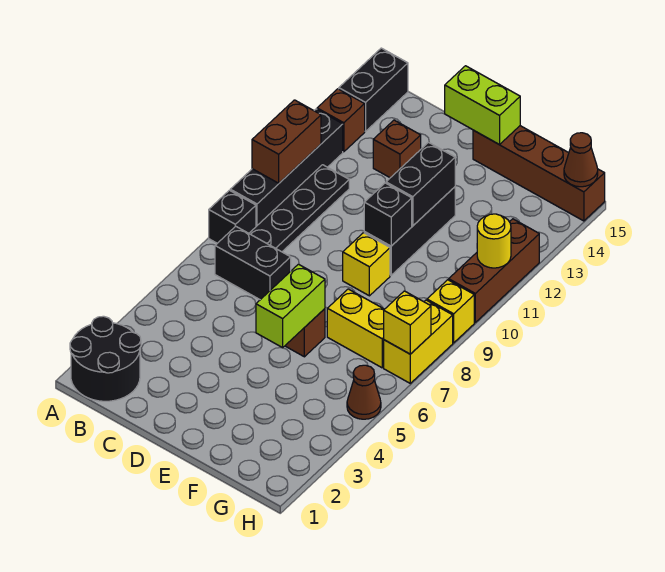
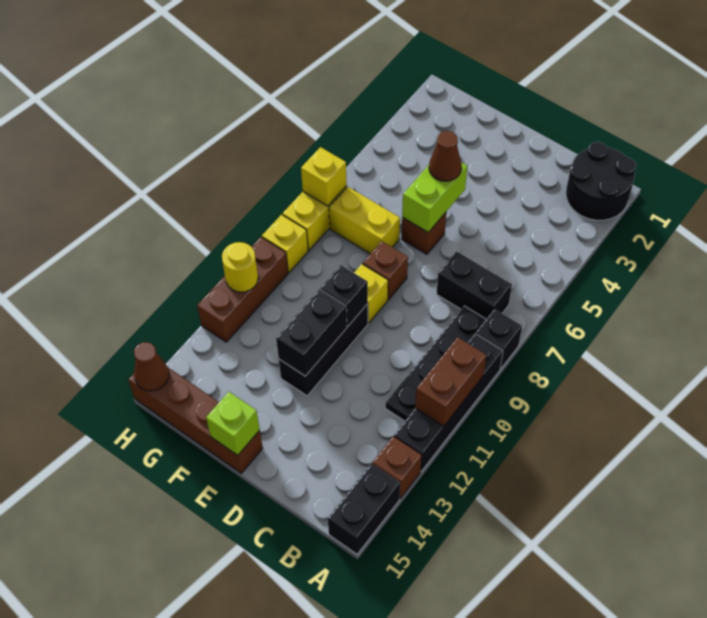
brown brick C13 level 1 -> brown brick E8 level 1
lime brick D15:E15 level 2 -> lime brick E15 level 2
brown cone H5 level 1 -> brown cone E5 level 3

